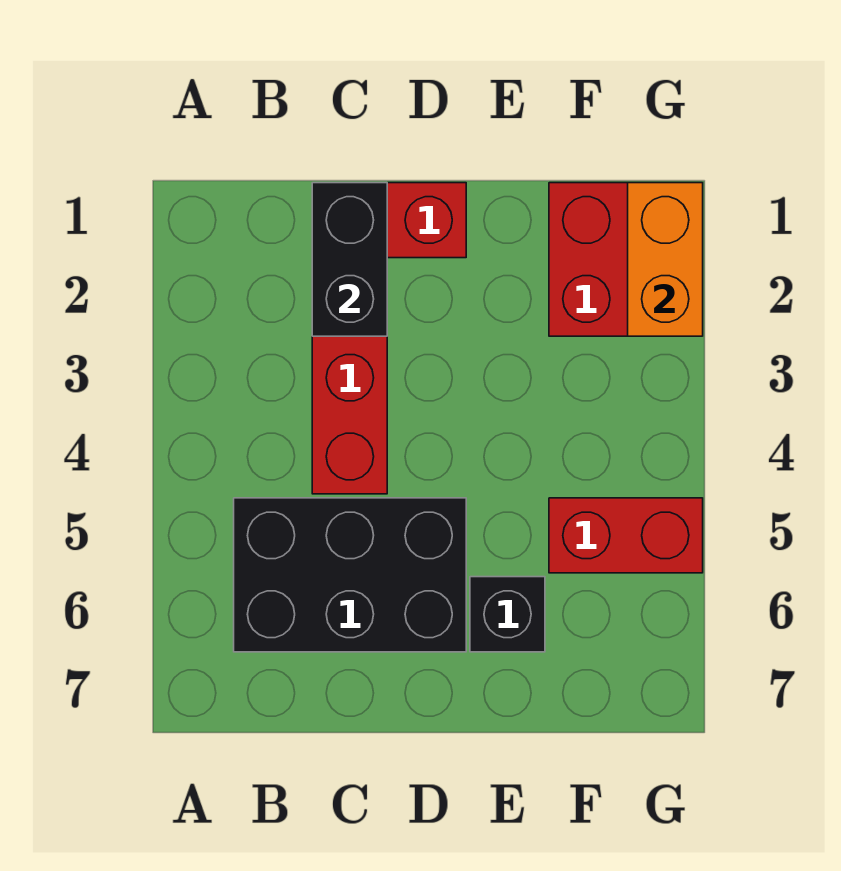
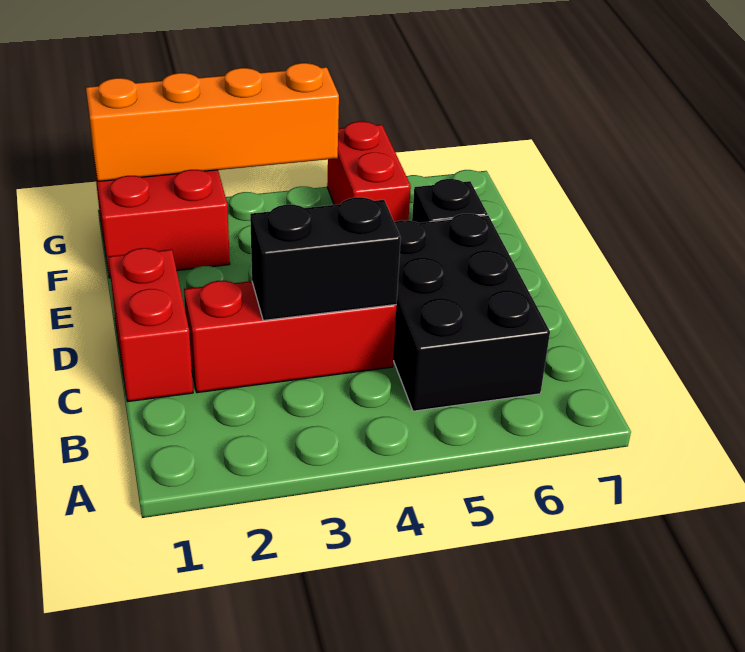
black brick C1:C2 level 2 -> black brick C3:C4 level 2
orange brick G1:G2 level 2 -> orange brick G1:G4 level 2

